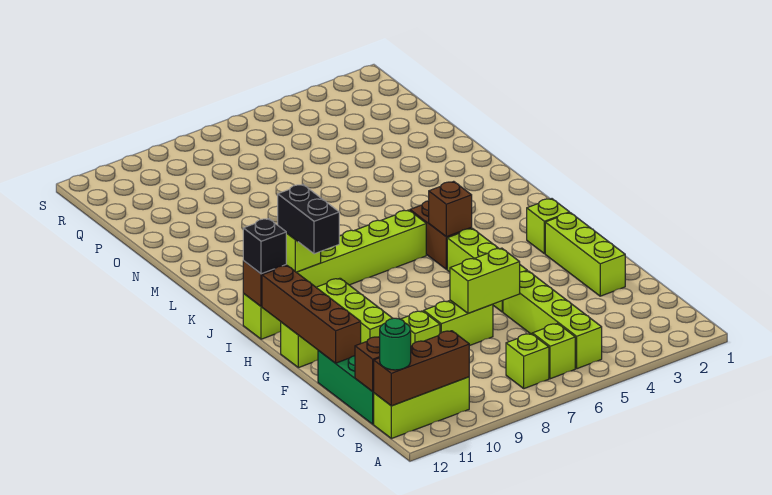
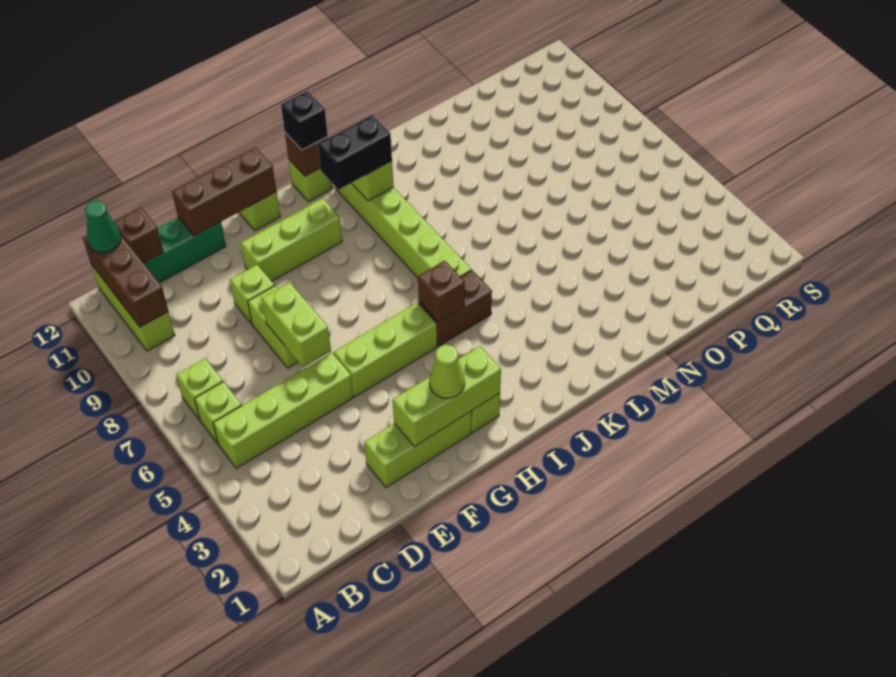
green round brick B12 level 3 -> green cone B12 level 3
brown brick E12:H12 level 2 -> brown brick E12:G12 level 2
none -> lime brick F2:H2 level 2
none -> lime cone G2 level 3

